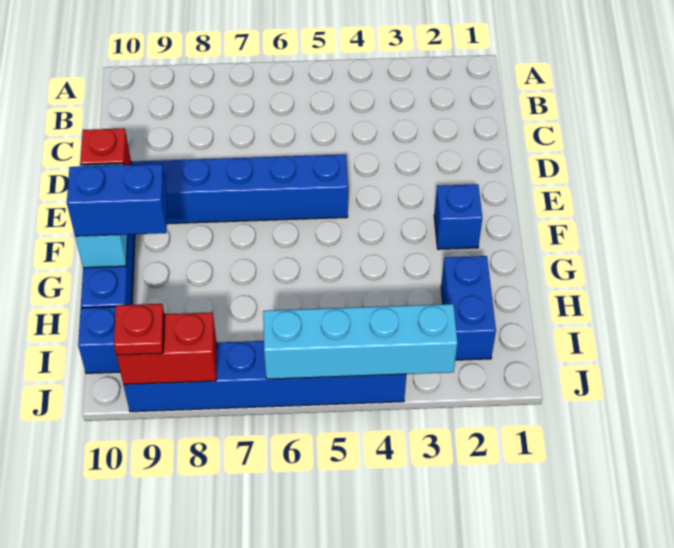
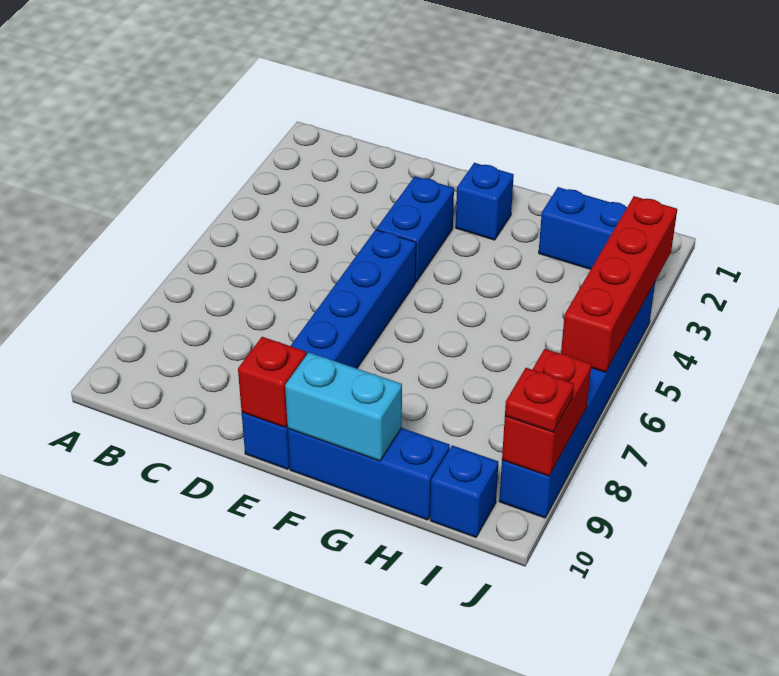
blue brick G9:G10 level 3 -> blue brick E3:E4 level 1
cyan brick J3:J6 level 2 -> red brick J3:J6 level 2

